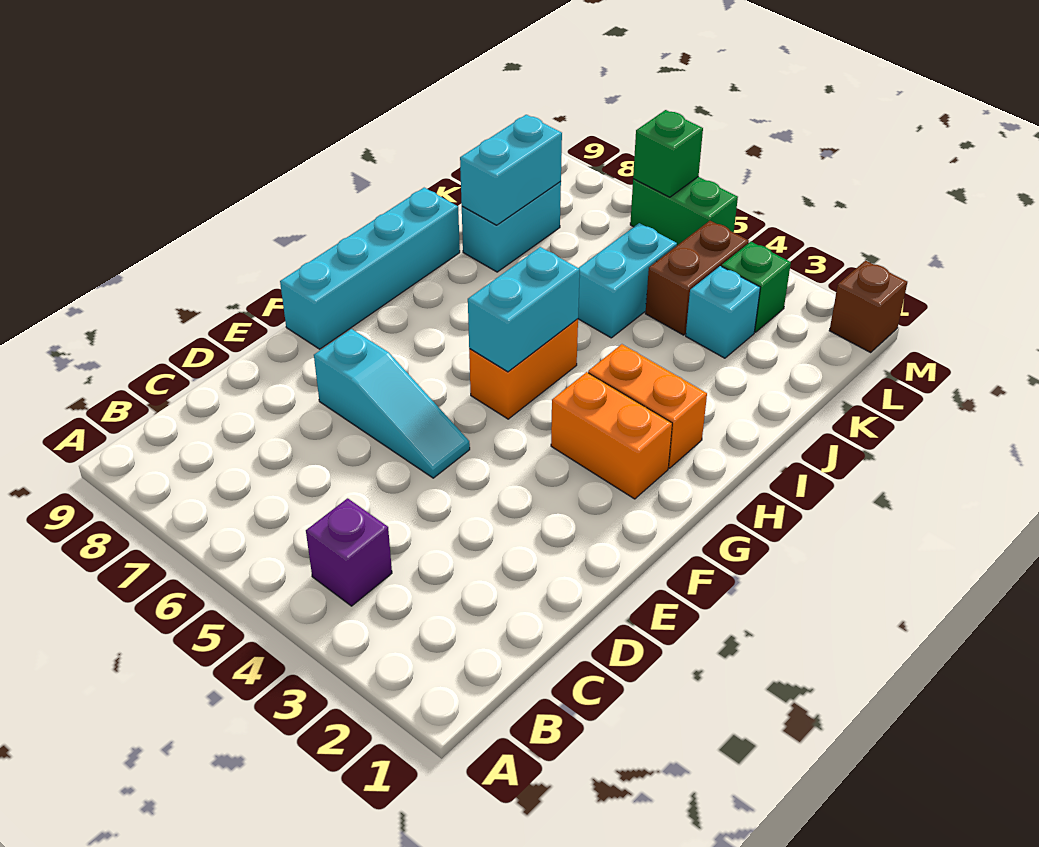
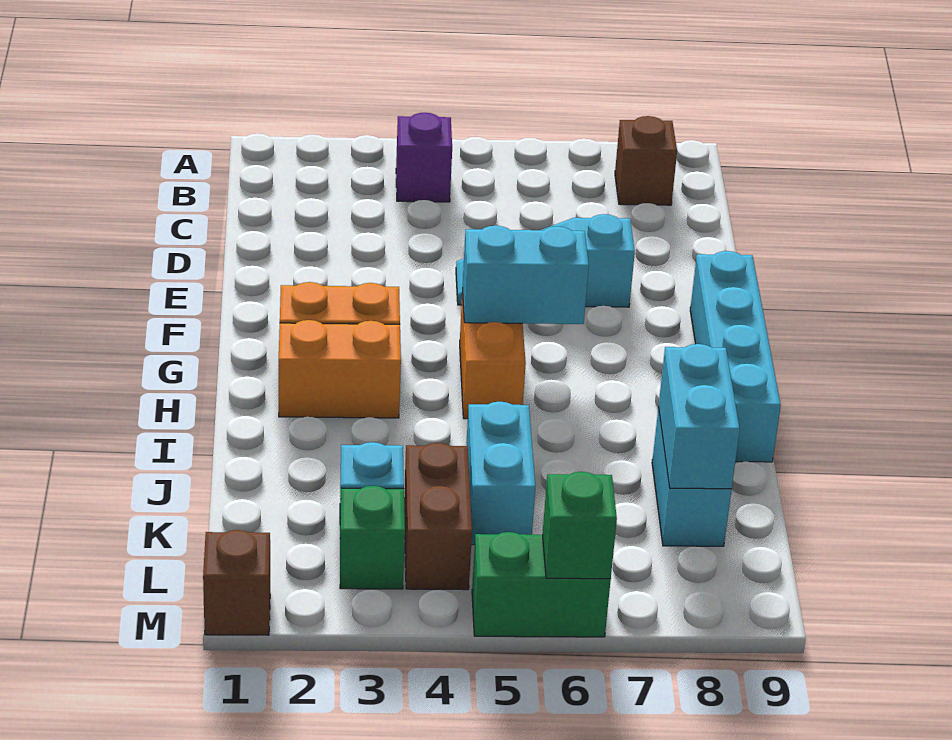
none -> brown brick B8 level 1
cyan brick G5:H5 level 2 -> cyan brick G5:G6 level 2

